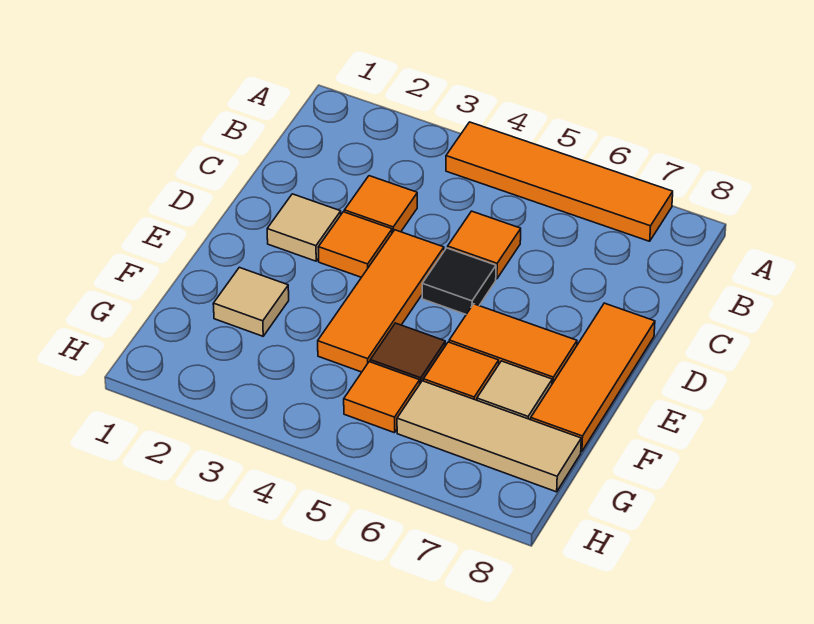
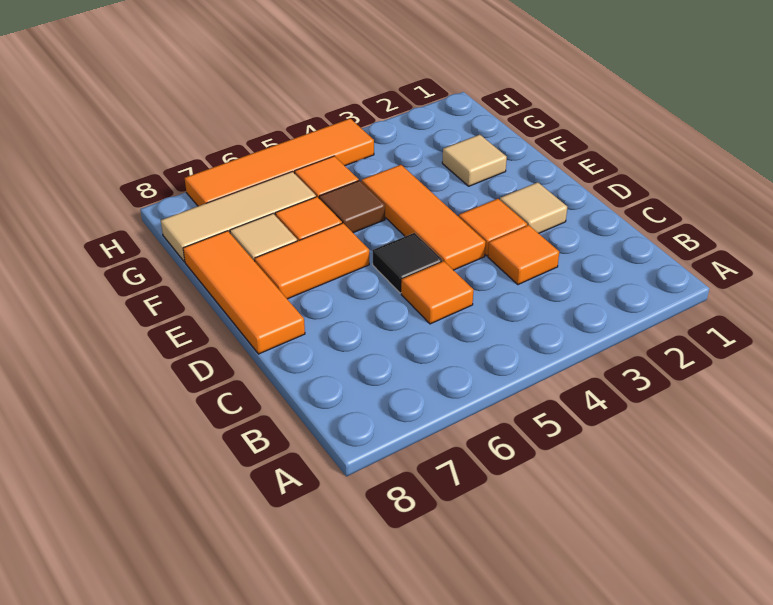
orange tile A4:A7 level 1 -> orange tile H4:H7 level 1

